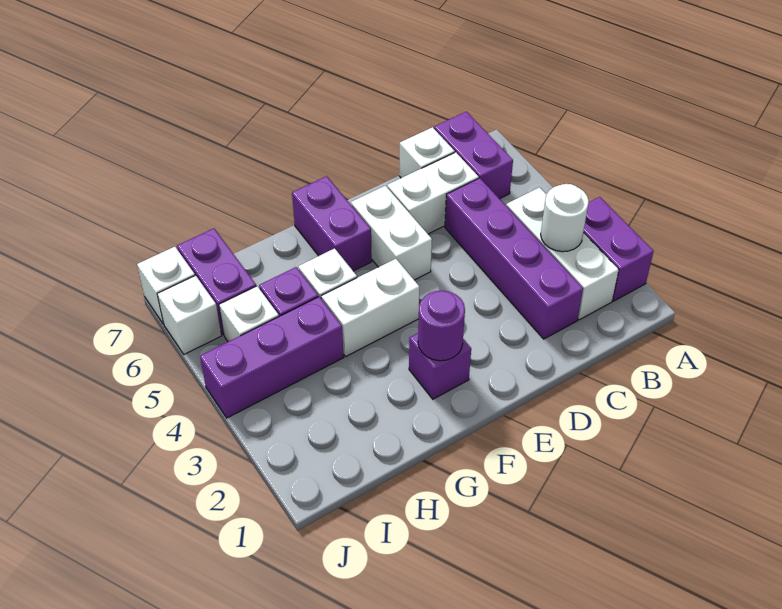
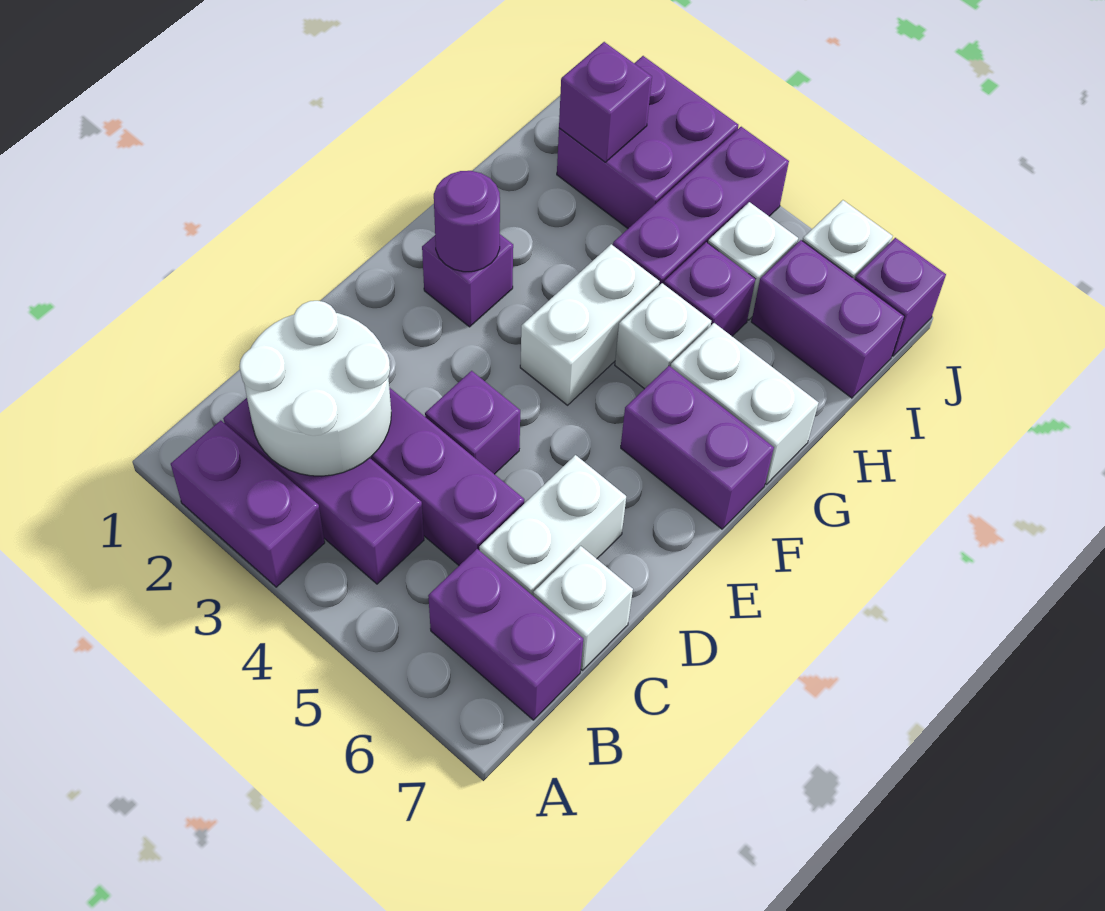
white brick B2:B4 level 1 -> purple brick B2:B4 level 1
white round brick B3 level 2 -> white round brick B2:C3 level 2
none -> purple brick D4 level 1
white brick E5:E6 level 1 -> white brick G6:G7 level 1
none -> purple brick I2:J3 level 1
none -> purple brick I2 level 2
white brick J7 level 1 -> purple brick J7 level 1

